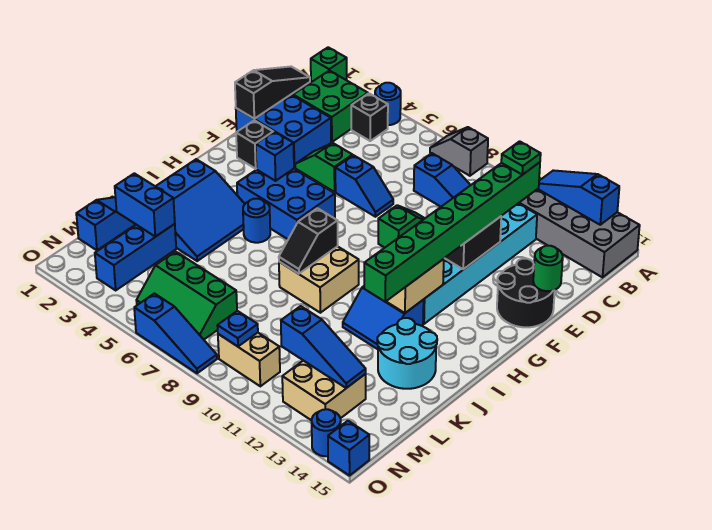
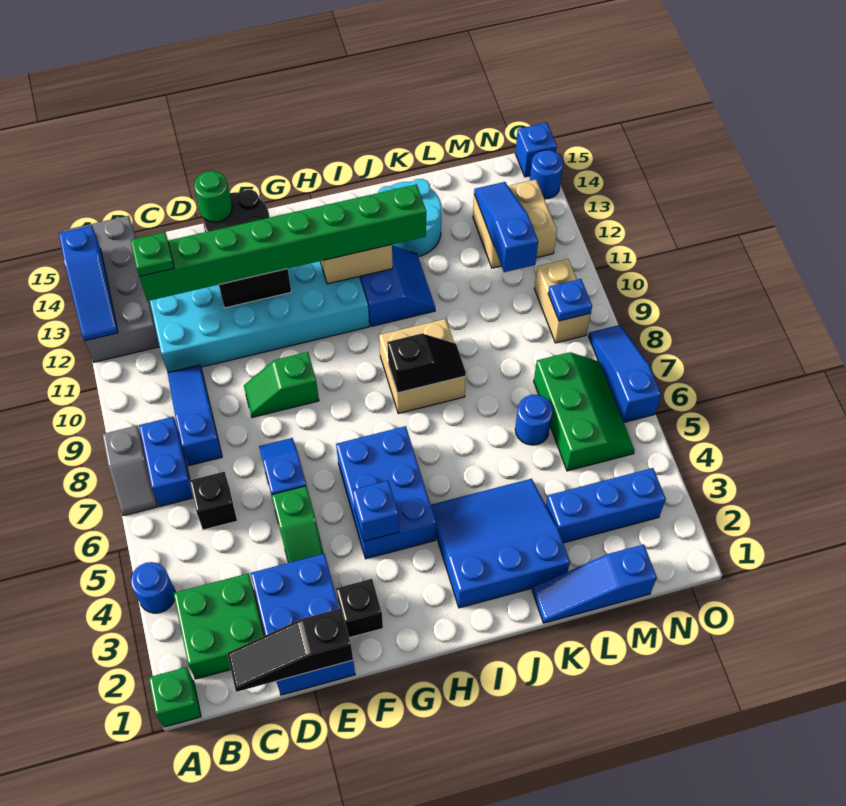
black brick B4 level 1 -> black brick C6 level 1
blue round brick I5 level 1 -> blue round brick L6 level 1
blue brick L2:L3 level 2 -> blue brick B7:B8 level 1

